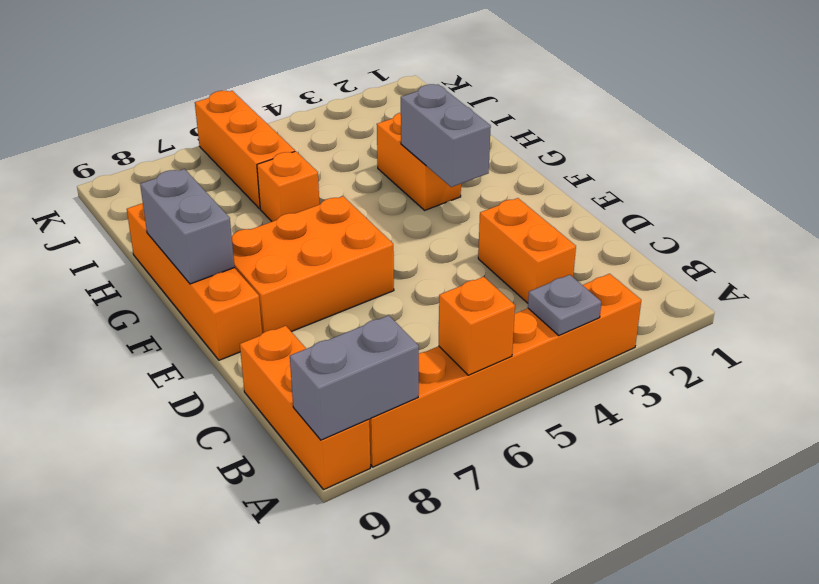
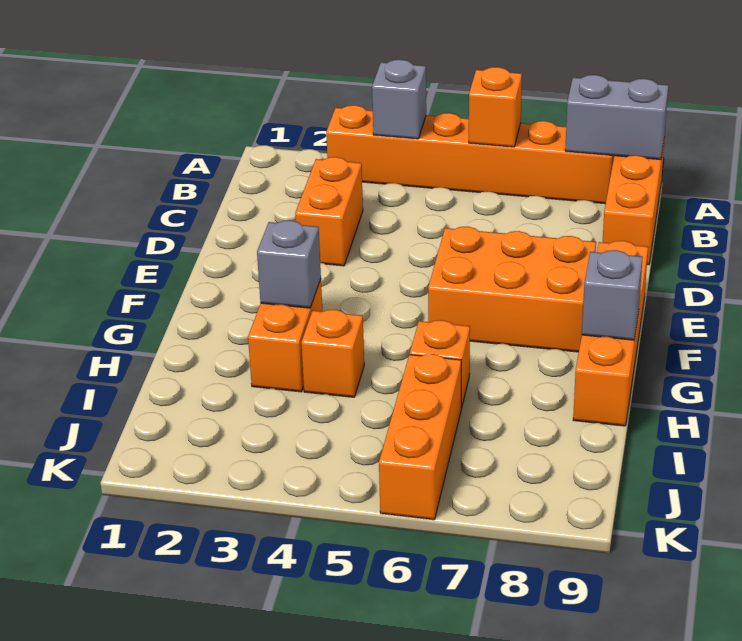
grey plate A4 level 2 -> grey brick A4 level 2
grey brick F3:G3 level 2 -> grey brick G3 level 2
grey brick F9:G9 level 2 -> grey brick G9 level 2
none -> orange brick H4 level 1

